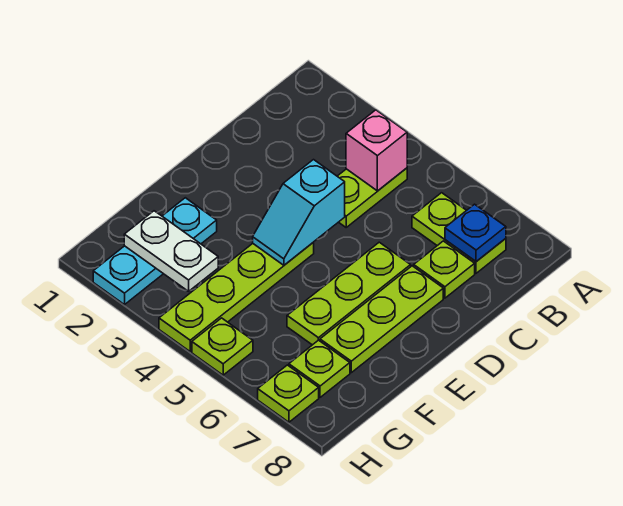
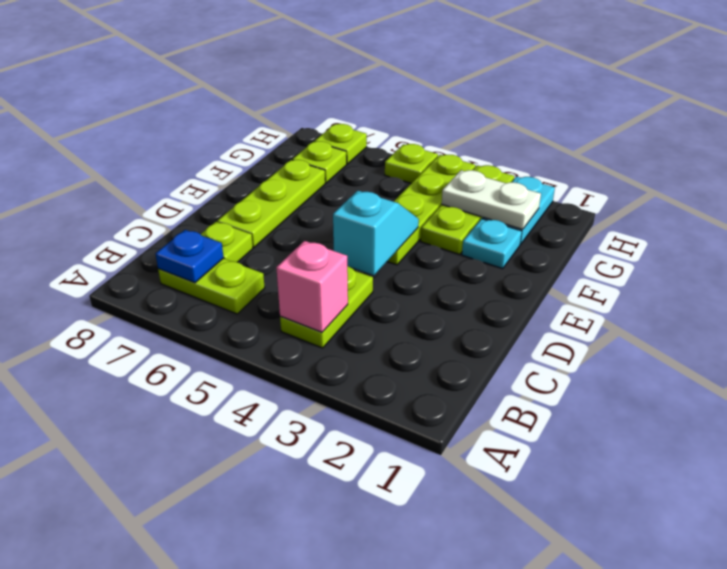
lime plate D6:F6 level 1 -> lime plate F3:H3 level 1

